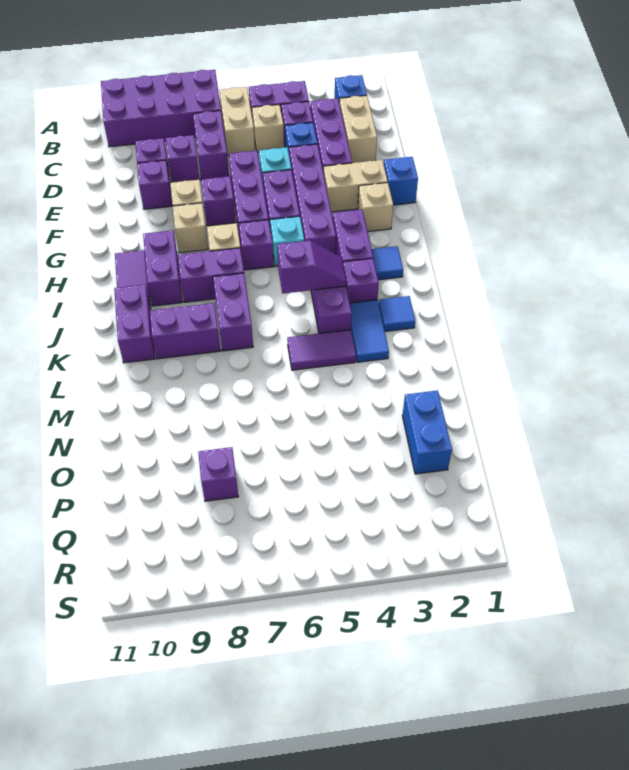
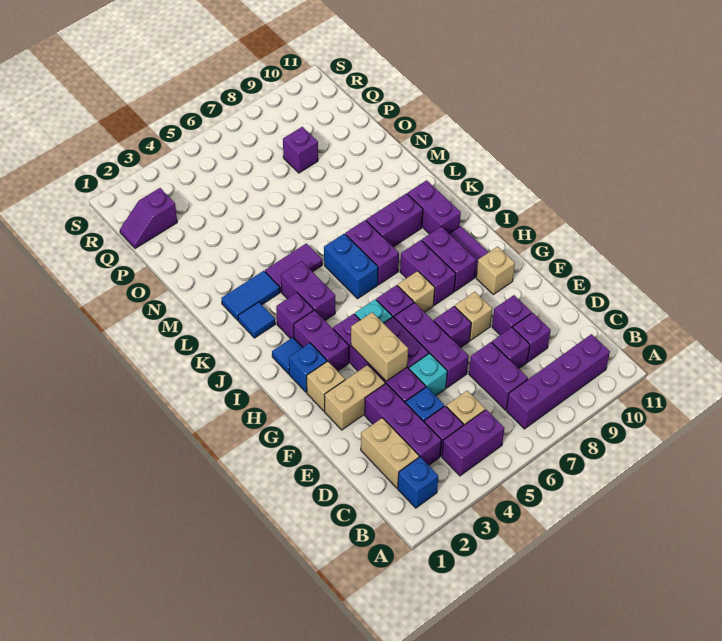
purple brick A7:B10 level 1 -> purple brick B7:B10 level 1
tan brick B6:C6 level 1 -> tan brick F4:G4 level 2
blue brick F1 level 1 -> blue brick H2 level 1
tan brick G8 level 1 -> tan brick G10 level 1
purple brick I7:I8 level 1 -> purple brick H8:I8 level 1
purple slope J4:J5 level 2 top 5 -> purple slope Q1:Q2 level 1 top 2
blue tile K3:L3 level 1 -> blue tile L2:L3 level 1
blue brick O2:P2 level 1 -> blue brick J6:K6 level 1

